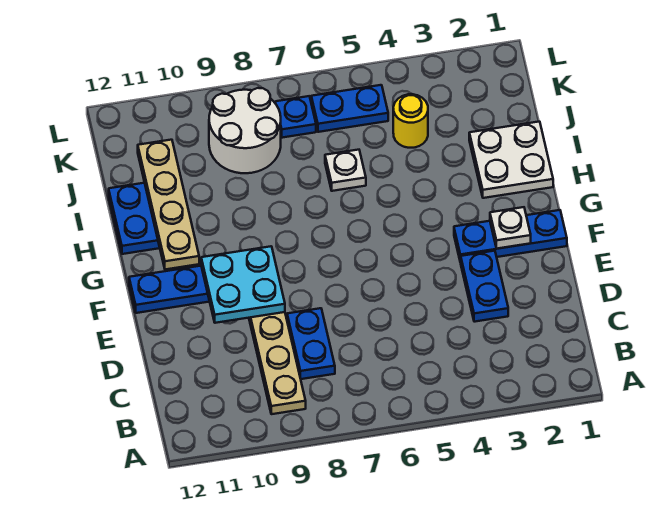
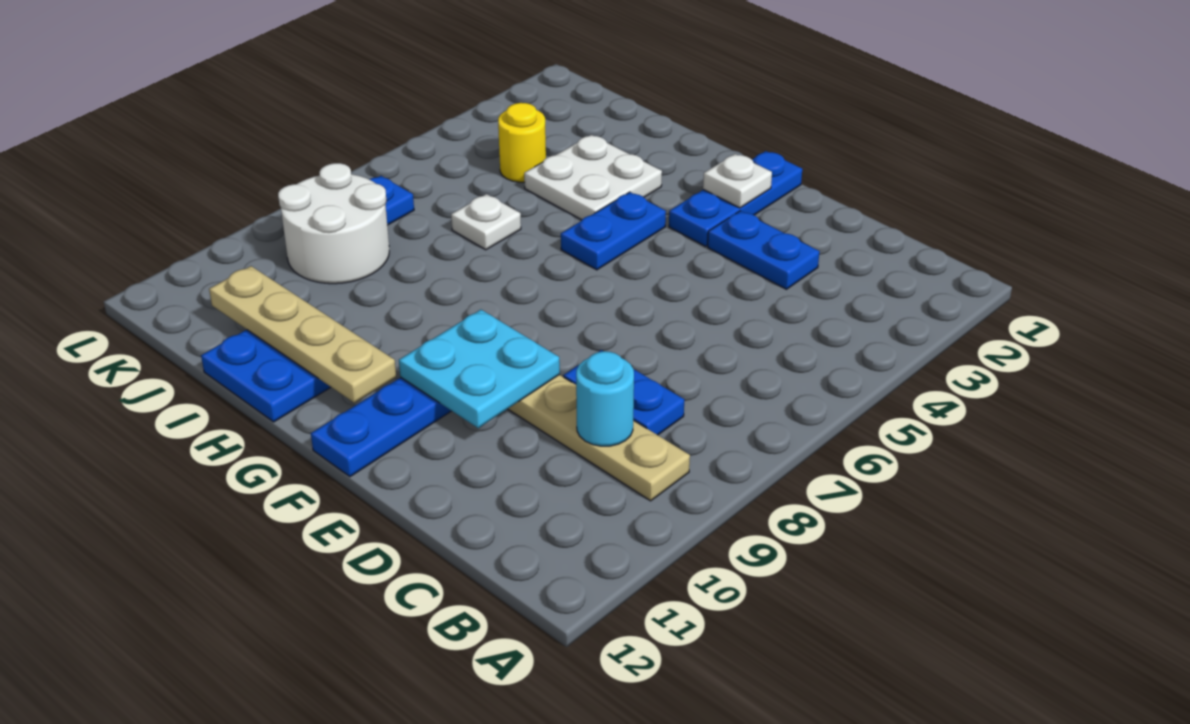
none -> cyan round brick C9 level 2
white plate H1:I2 level 1 -> white plate H3:I4 level 1
blue plate K5:K6 level 1 -> blue plate G4:G5 level 1

